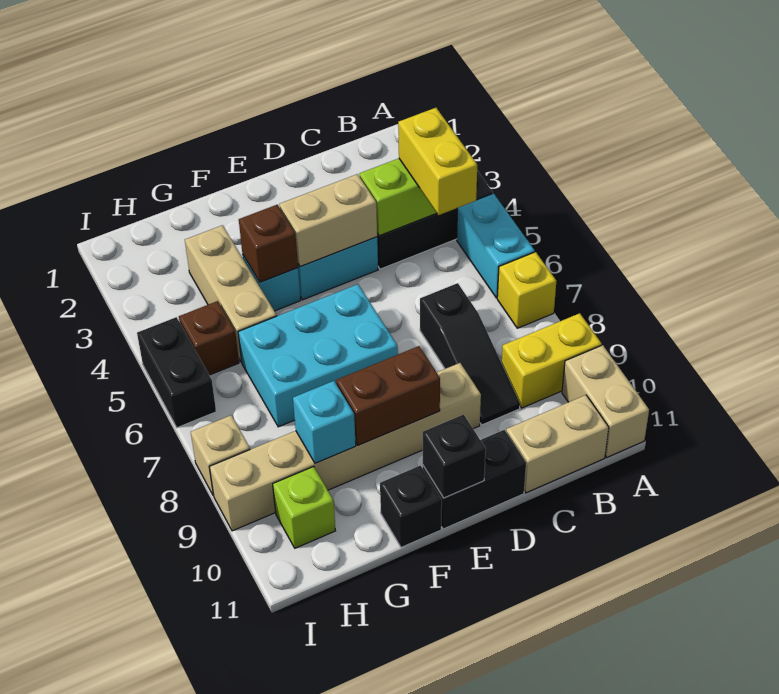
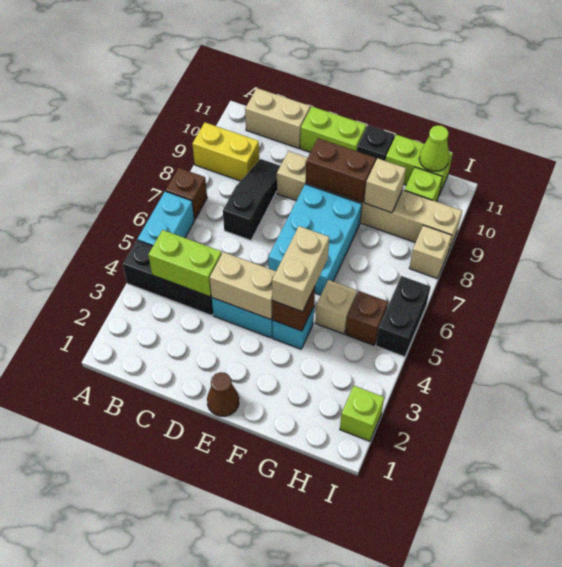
yellow brick A7 level 1 -> brown brick A7 level 1
tan brick A10:A11 level 1 -> tan brick F4:F5 level 3
yellow brick B4:B5 level 3 -> none
black brick D11:E11 level 1 -> lime brick D11:E11 level 1
none -> brown cone E1 level 1
cyan brick E6:G7 level 1 -> cyan brick E6:F8 level 1
black brick E11 level 2 -> none
tan brick G3:G5 level 1 -> tan brick G5 level 1
cyan brick G9 level 2 -> tan brick G9 level 2
none -> lime brick G11:H11 level 1
none -> lime cone H11 level 2
none -> lime brick I2 level 1

